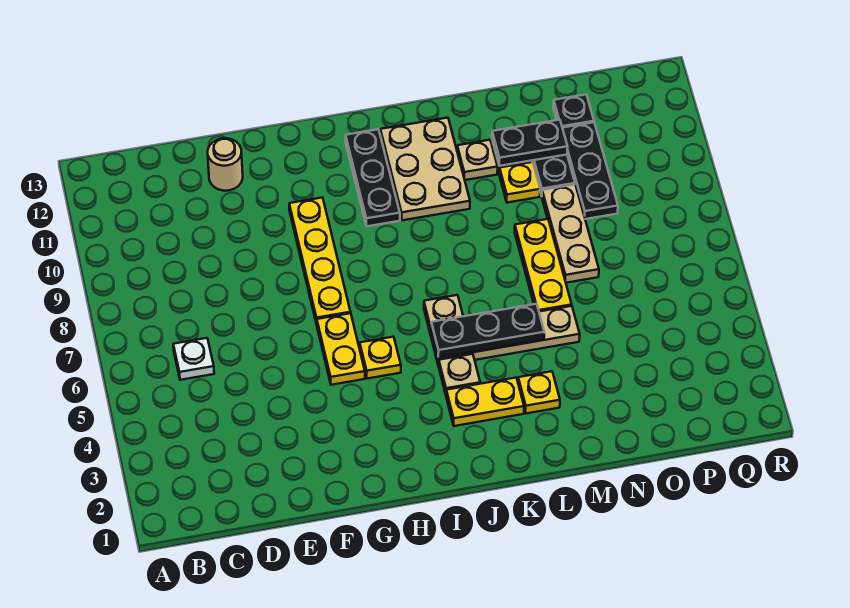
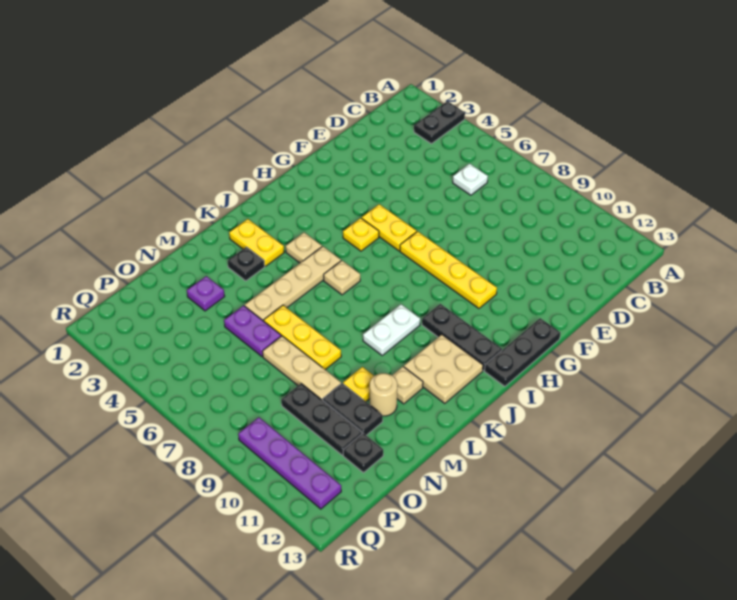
tan round brick E12 level 1 -> tan round brick M11 level 1
yellow plate J3:K3 level 1 -> yellow plate K2:K3 level 1
black plate J5:L5 level 2 -> black plate G13:I13 level 1
none -> white plate J9:K9 level 1
tan plate J10:K12 level 1 -> tan plate J11:K12 level 1
yellow plate L3 level 1 -> black plate L3 level 1
black plate M11:N11 level 2 -> black plate A3:B3 level 1
none -> purple plate N3 level 1
none -> purple plate N5:N6 level 1
none -> purple plate Q9:Q12 level 1

